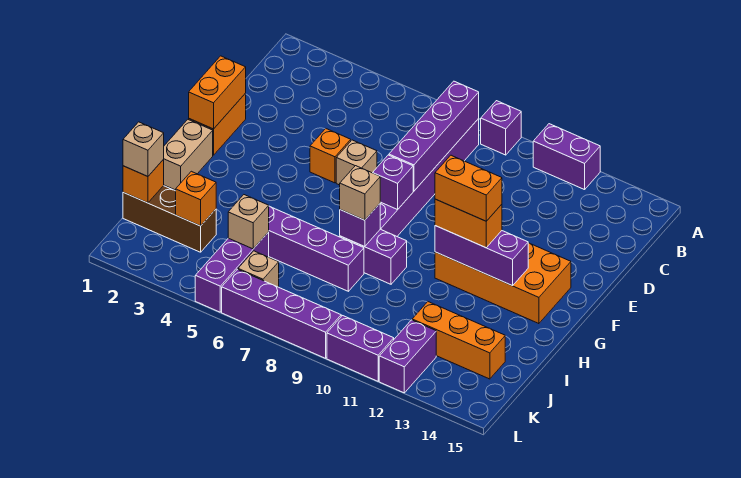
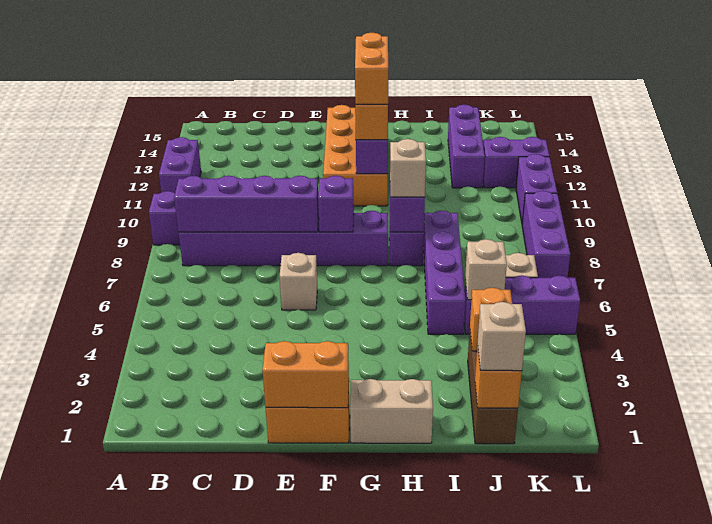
orange brick E5 level 1 -> none
orange brick J12:J14 level 1 -> purple brick J12:J14 level 1
purple brick L6:L9 level 1 -> purple brick L7:L9 level 1

